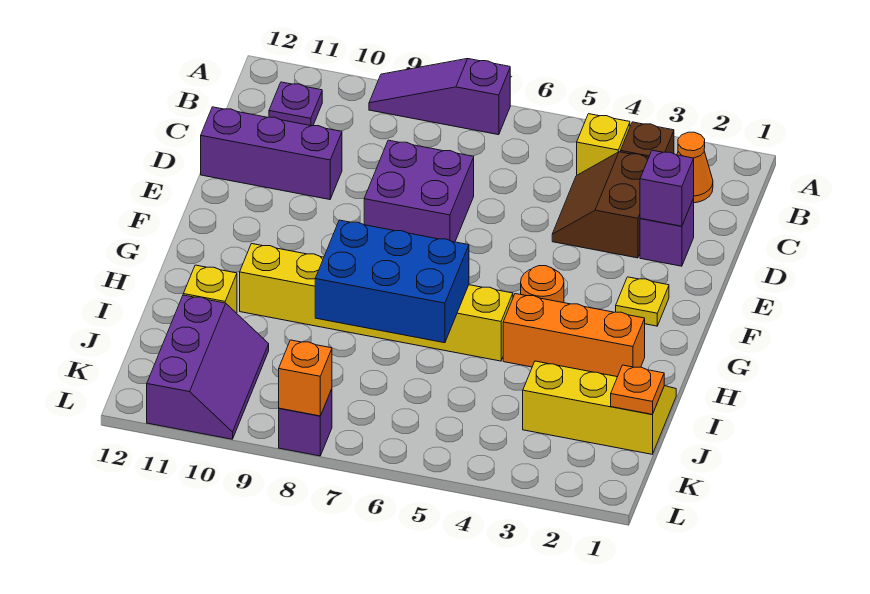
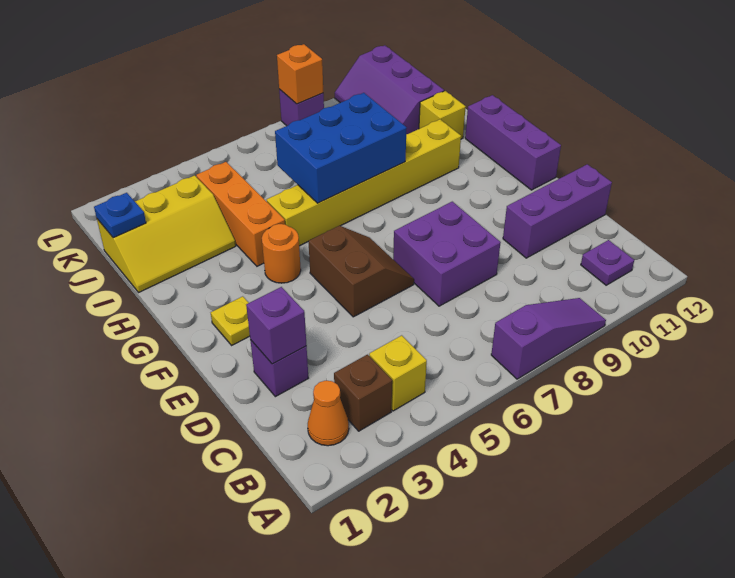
brown slope C3:D4 level 1 top 3 -> brown slope E5:F6 level 1 top 5
none -> purple brick F12:H12 level 1
orange brick H2:H4 level 1 -> orange brick H4:J4 level 1
orange plate J1 level 2 -> blue plate J1 level 2

